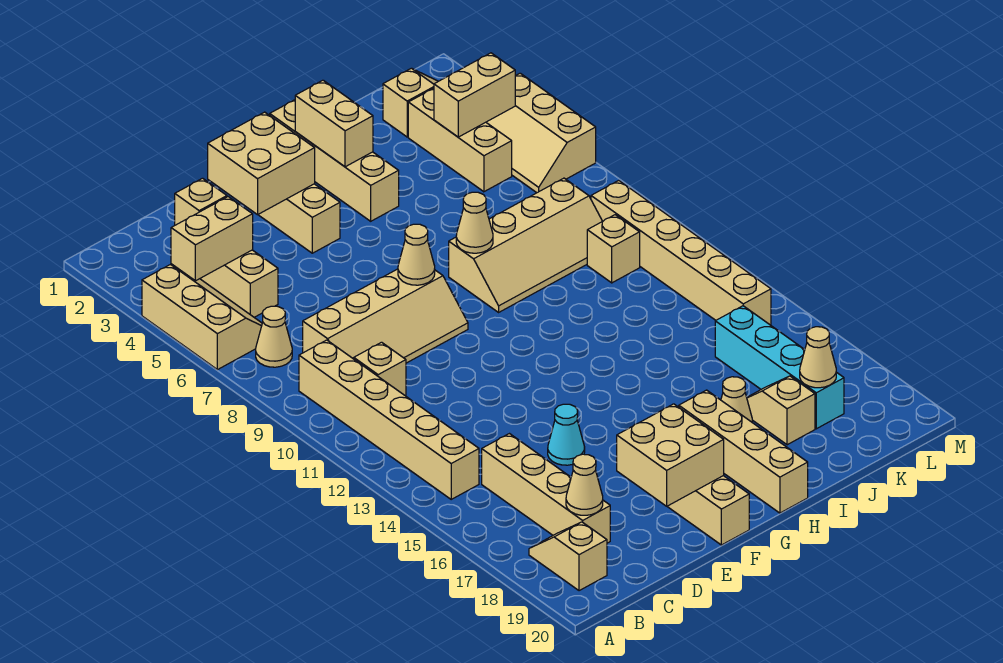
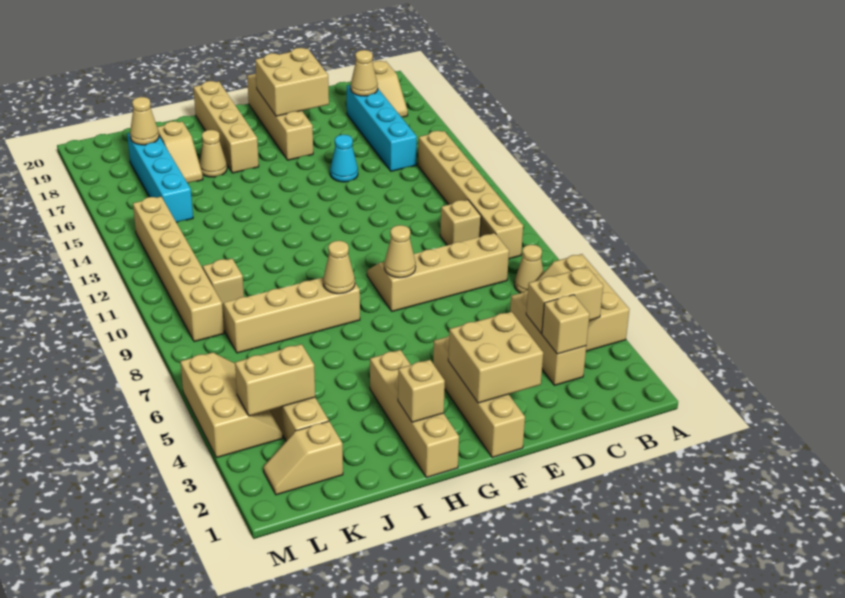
tan brick C15:C18 level 1 -> cyan brick C15:C18 level 1
tan brick H2:H3 level 2 -> tan brick H2 level 2

